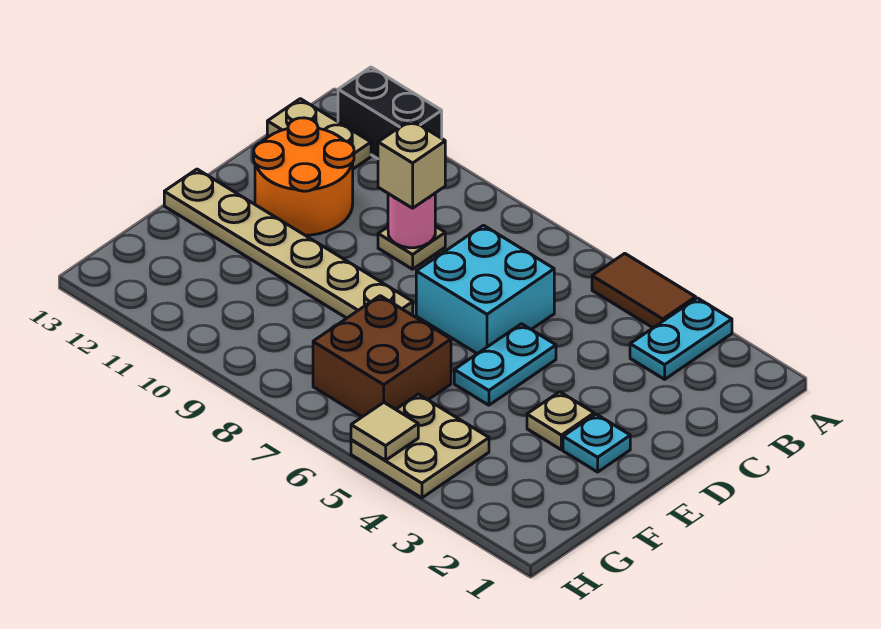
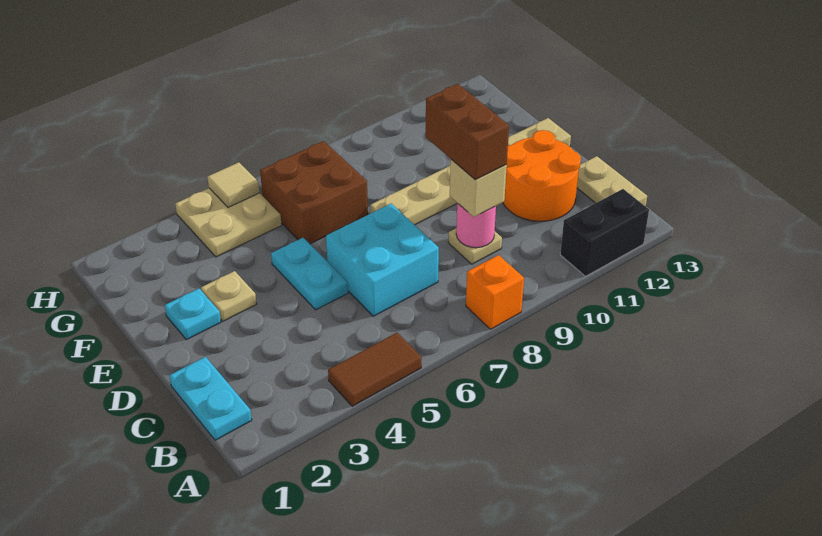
cyan plate A3:B3 level 1 -> cyan plate B1:C1 level 1
none -> orange brick A8 level 1
tan plate B12:B13 level 1 -> tan plate B13:C13 level 1
none -> brown brick C9:D9 level 4

